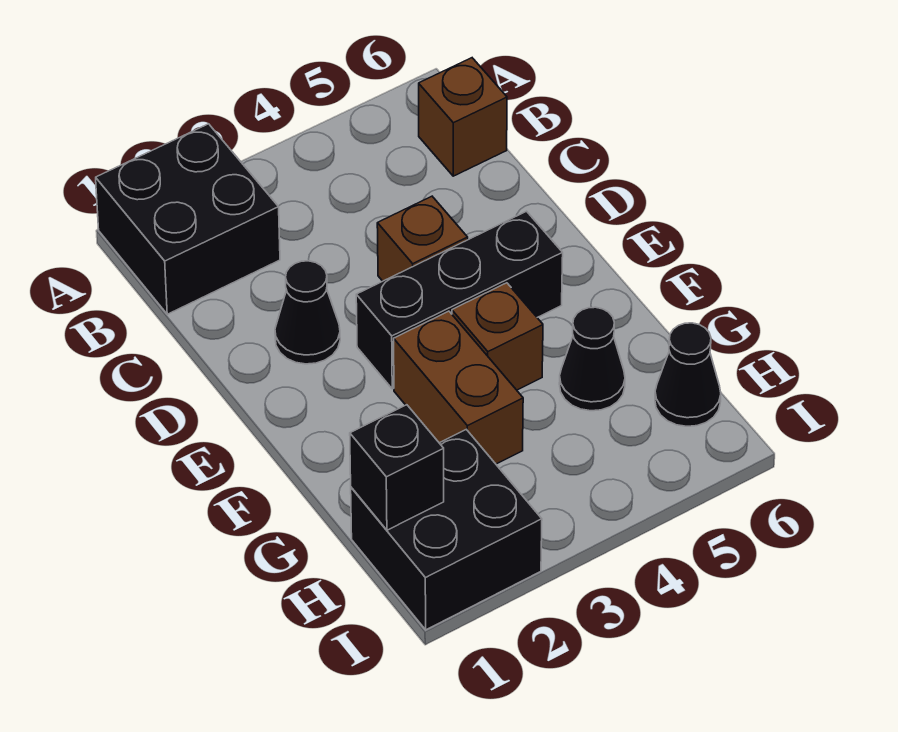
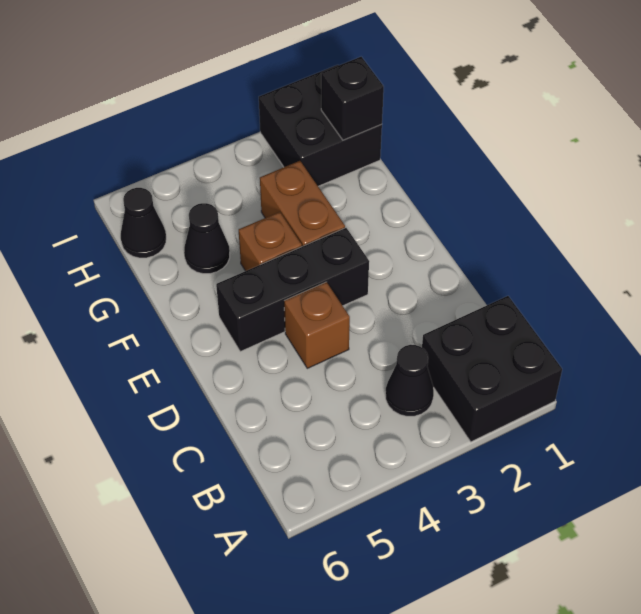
brown brick B6 level 1 -> none
black cone D2 level 1 -> black cone B3 level 1

